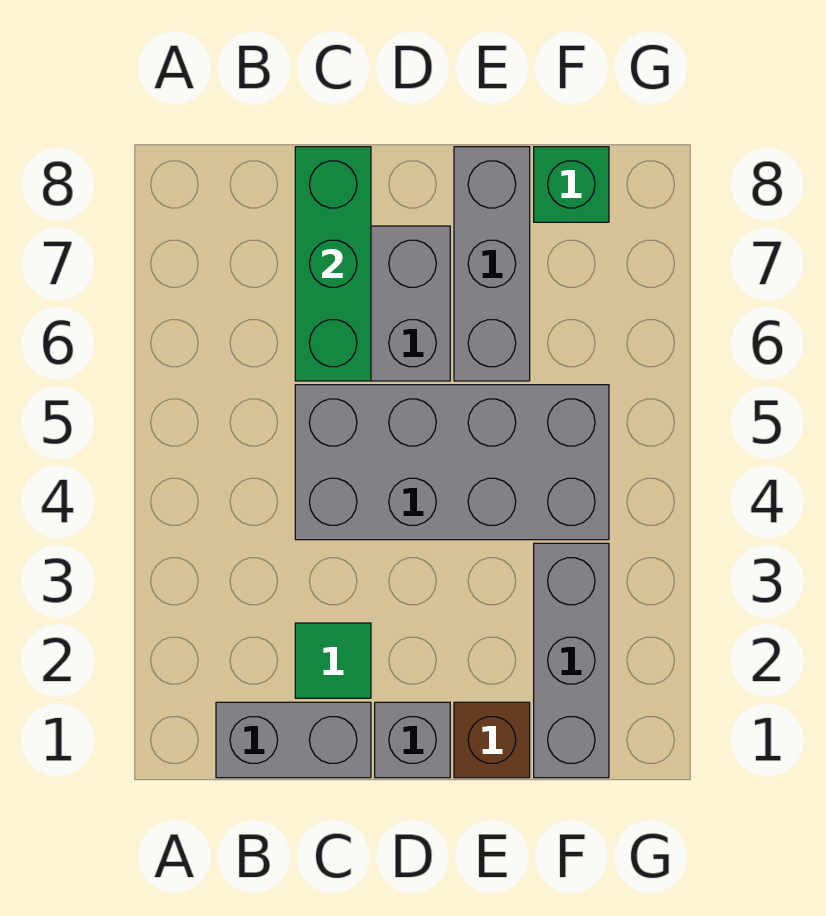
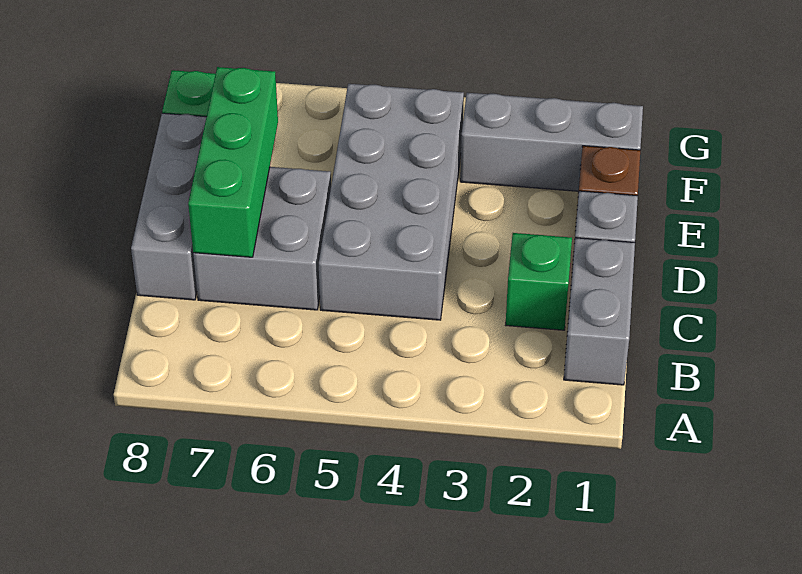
green tile C2 level 1 -> green brick C2 level 1
green brick C6:C8 level 2 -> green brick C7:E7 level 2
grey brick E6:E8 level 1 -> grey brick C8:E8 level 1

